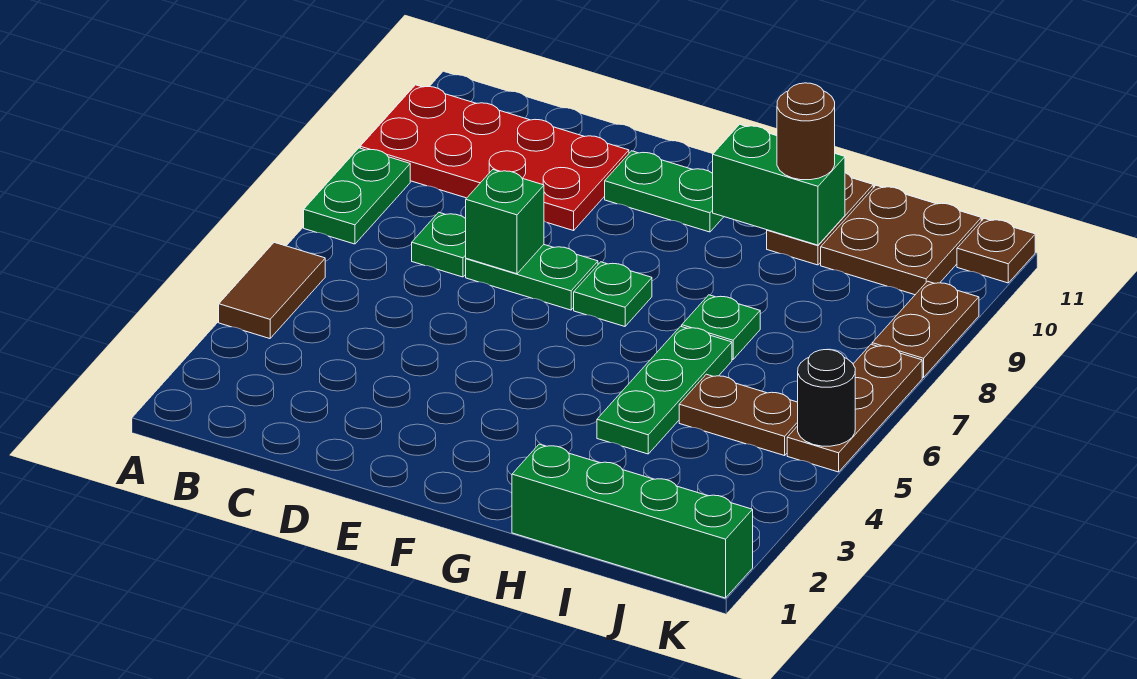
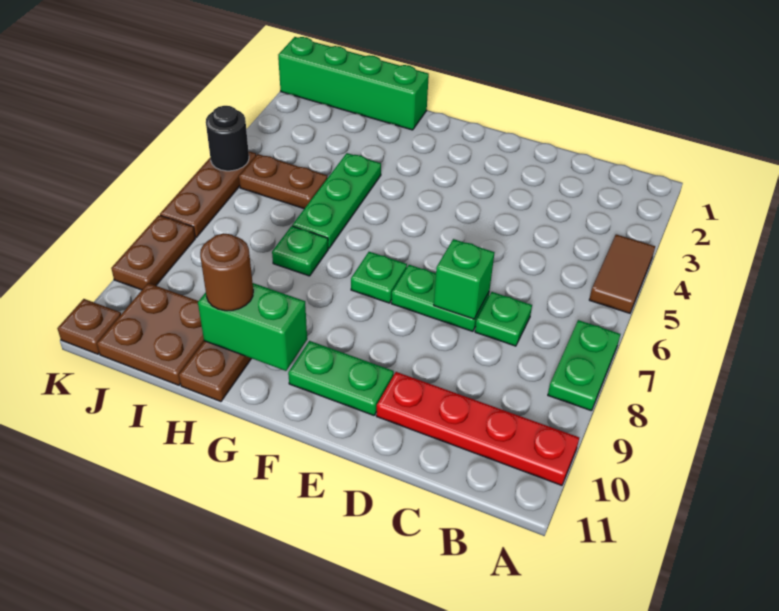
red plate A9:D10 level 1 -> red plate A10:D10 level 1

